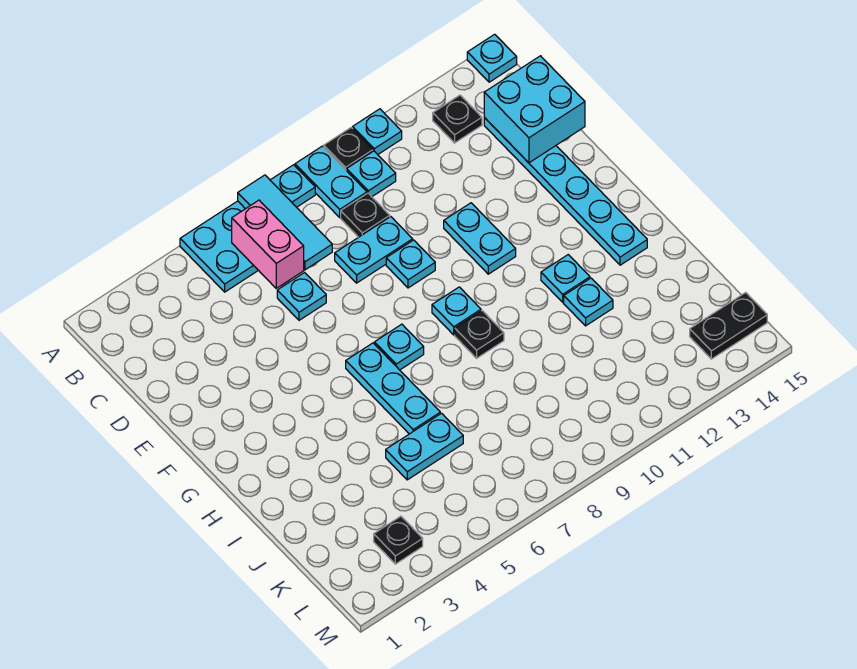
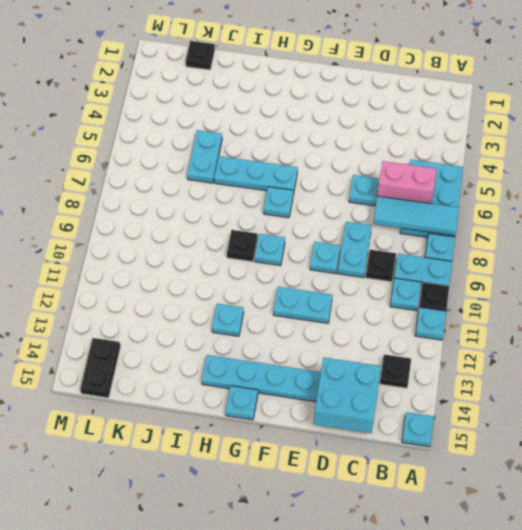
cyan plate I12 level 1 -> cyan plate G15 level 1
black plate L3 level 1 -> black plate K1 level 1

